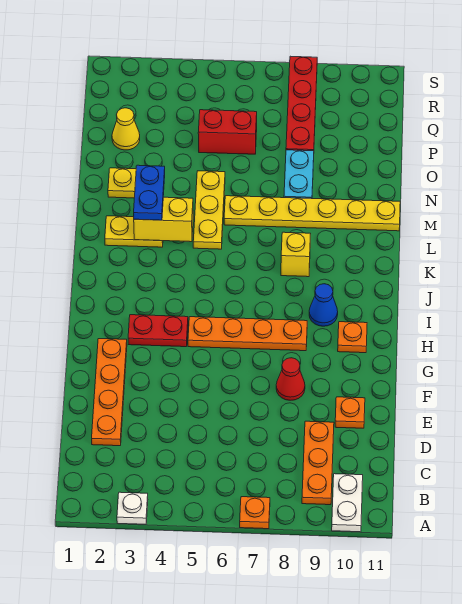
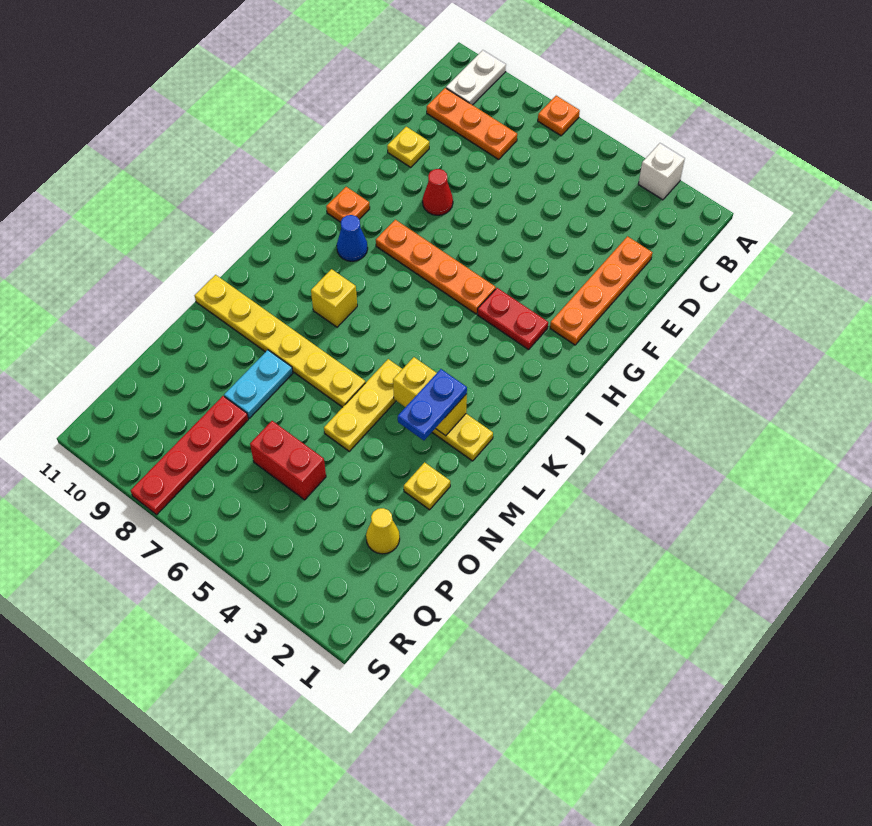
white plate A3 level 1 -> white brick A3 level 1
orange plate B9:D9 level 1 -> orange plate C8:C10 level 1
orange plate E10 level 1 -> yellow plate E10 level 1

